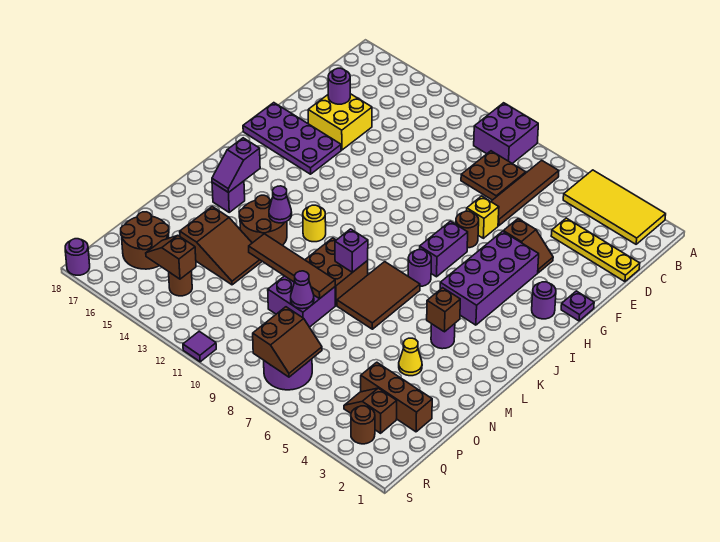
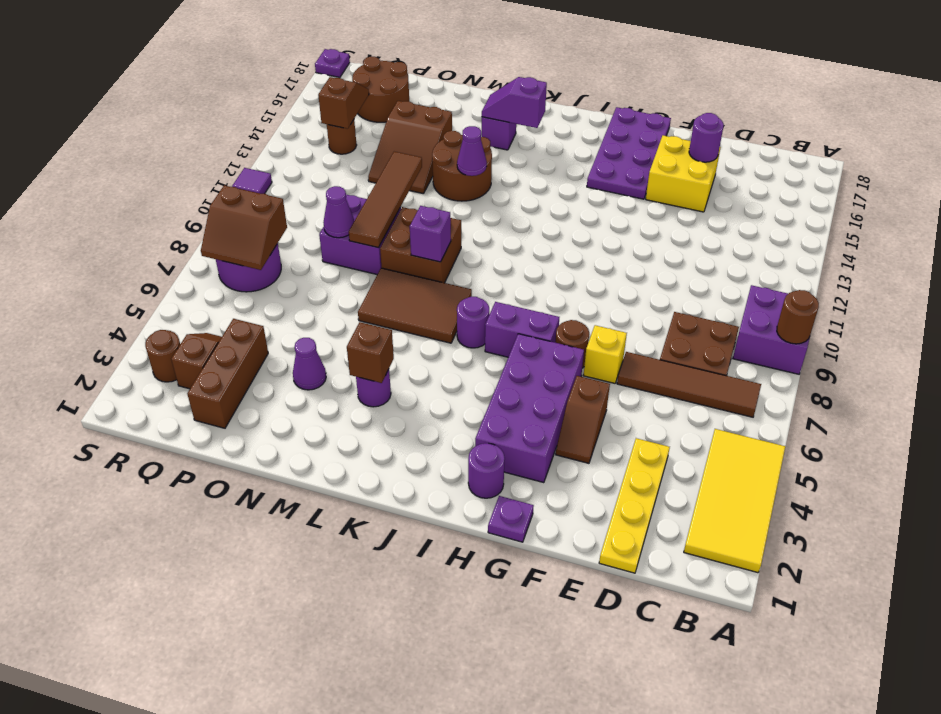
none -> brown round brick A9 level 2
purple brick G4:J5 level 1 -> purple brick G3:H6 level 1
yellow round brick K12 level 1 -> none
yellow cone N4 level 1 -> purple cone N4 level 1
purple round brick S18 level 1 -> purple plate S18 level 1

